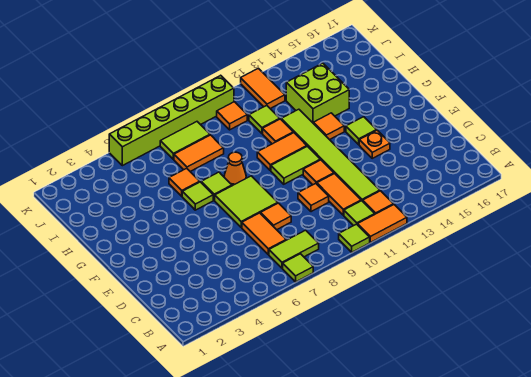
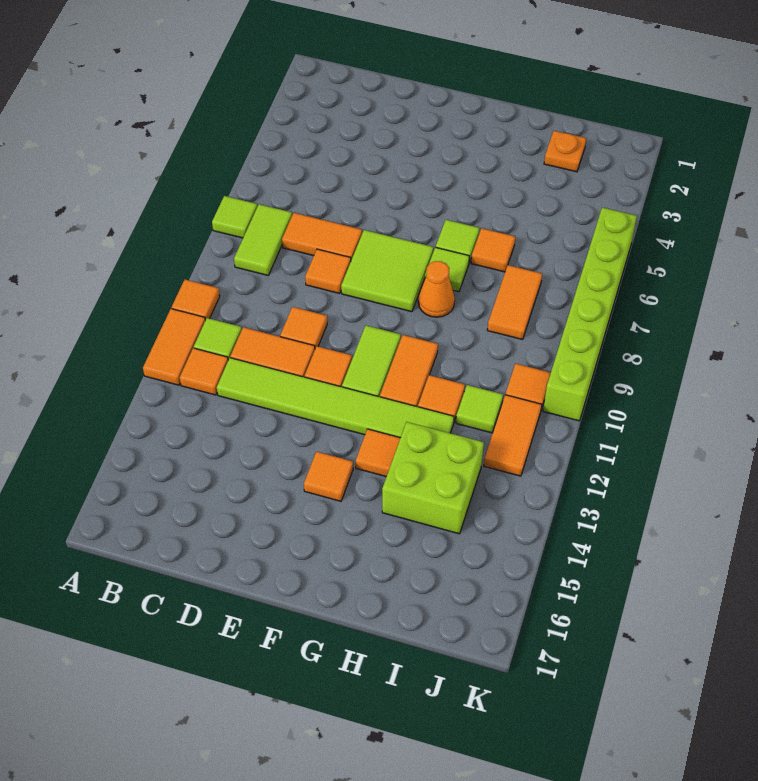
lime tile A10 level 1 -> orange tile A10 level 1
orange plate E14 level 1 -> orange plate I2 level 1
lime tile F14 level 1 -> orange tile F14 level 1
lime tile J7:J8 level 1 -> none
orange tile J12:K12 level 1 -> orange tile J11:J12 level 1

